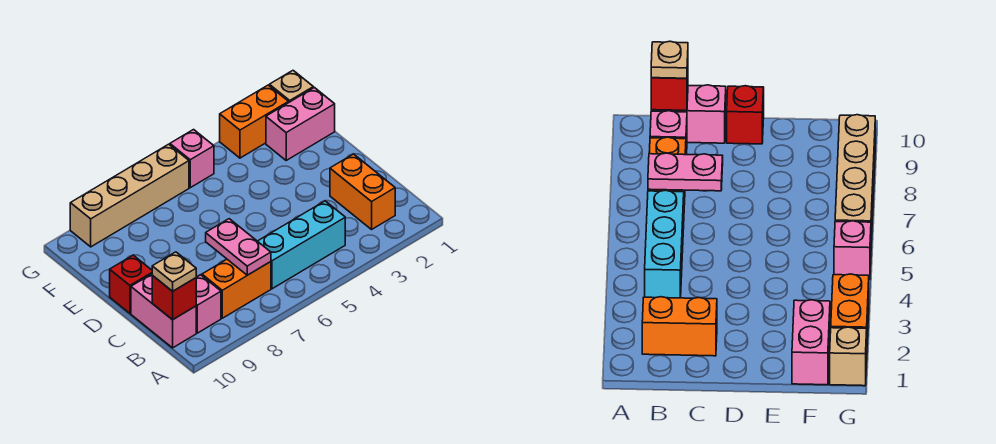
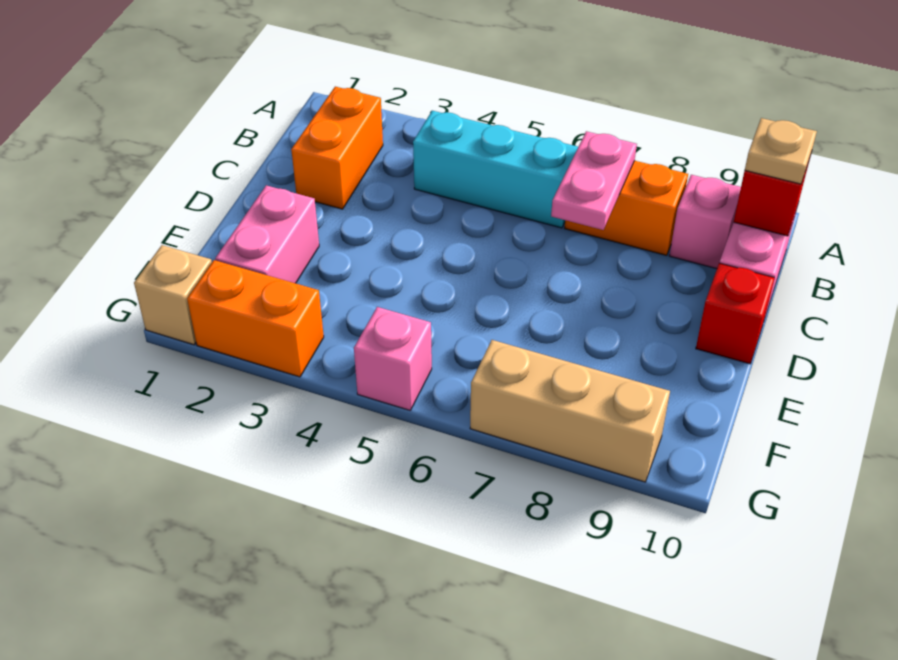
pink brick F1:F2 level 1 -> pink brick E2:F2 level 1
tan brick G6:G9 level 1 -> tan brick G7:G9 level 1

